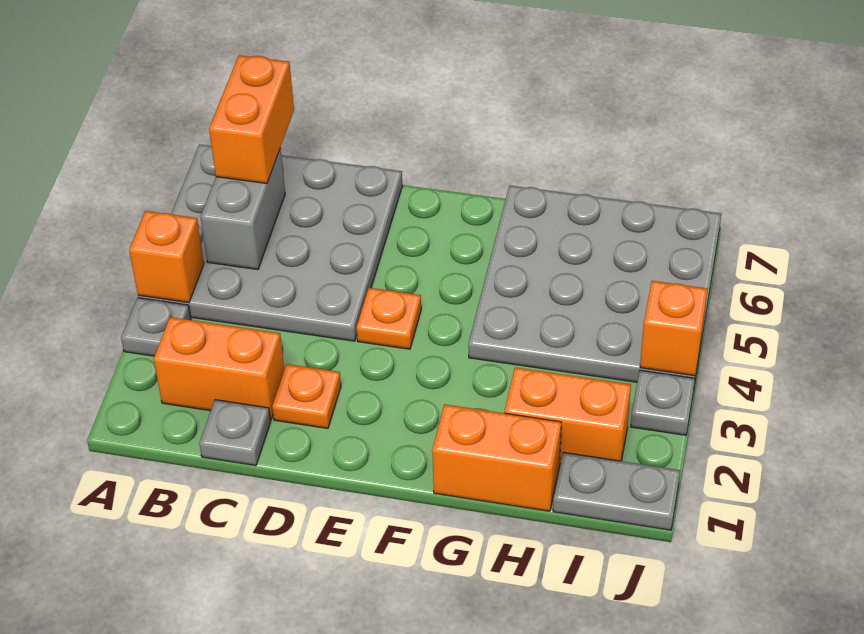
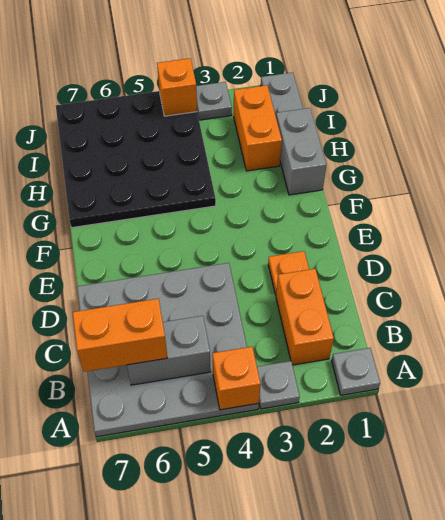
grey plate C1 level 1 -> grey plate A1 level 1
orange plate E4 level 1 -> none
orange brick G1:H1 level 1 -> grey brick G1:H1 level 1
grey plate G4:J7 level 1 -> black plate G4:J7 level 1

